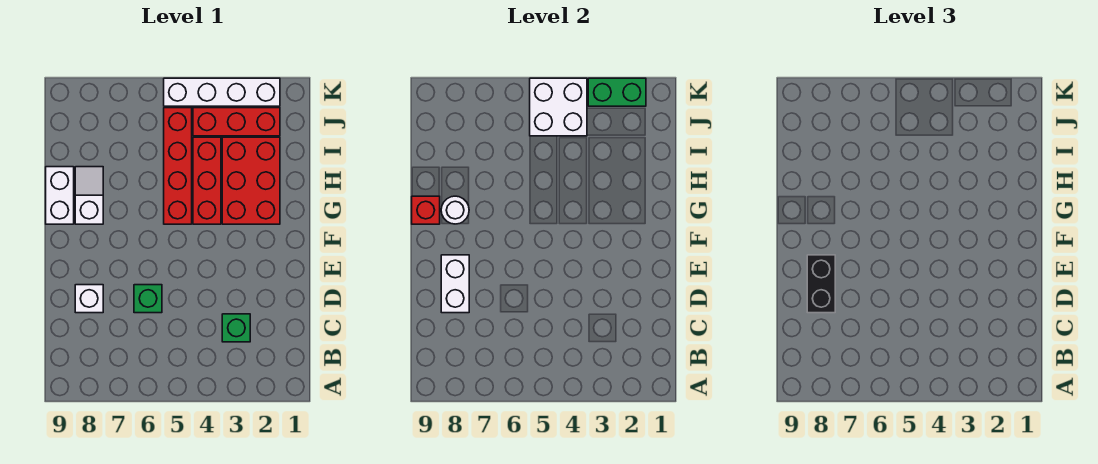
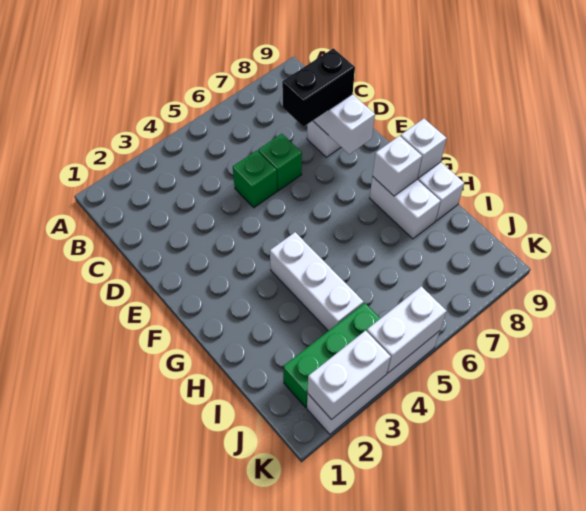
green brick C3 level 1 -> green brick D5 level 1
black brick D8:E8 level 3 -> black brick D7:D8 level 3
red brick G2:I3 level 1 -> none
red brick G4:I4 level 1 -> white brick G4:I4 level 1
red brick G5:J5 level 1 -> none
white slope G8:H8 level 1 top G -> white brick G8:H8 level 1
white round brick G8 level 2 -> white brick G8 level 2
red brick G9 level 2 -> white brick G9 level 2
red brick J2:J4 level 1 -> green brick J2:J4 level 1
white brick J4:K5 level 2 -> white brick K4:K5 level 2
green brick K2:K3 level 2 -> white brick K2:K3 level 2

